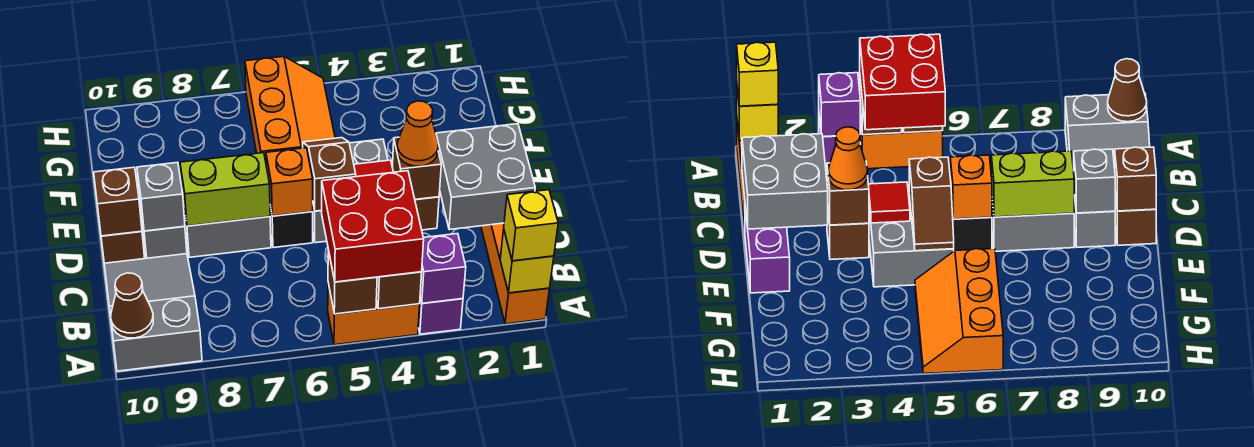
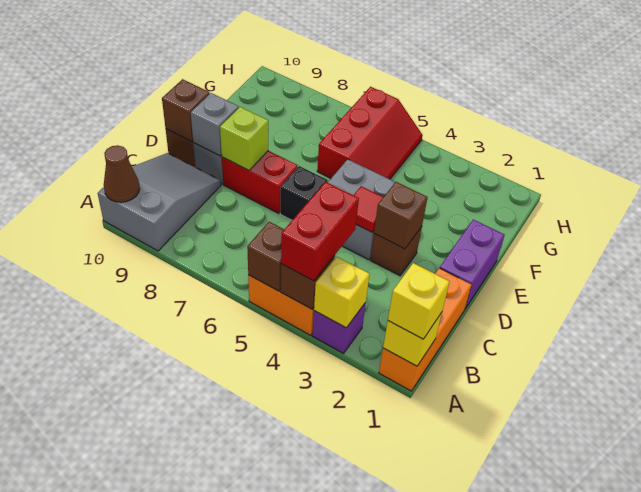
purple brick A3 level 2 -> yellow brick A3 level 2
red brick A4:B5 level 3 -> red brick A4:B4 level 3
grey brick C1:D2 level 2 -> none
orange cone D3 level 3 -> none
brown slope D5:E5 level 2 top D -> none
orange brick D6 level 2 -> none
grey brick D7:D8 level 1 -> red brick D7:D8 level 1
lime brick D7:D8 level 2 -> lime brick D8 level 2
orange slope F5:H6 level 1 top 6 -> red slope F5:H6 level 1 top 6

